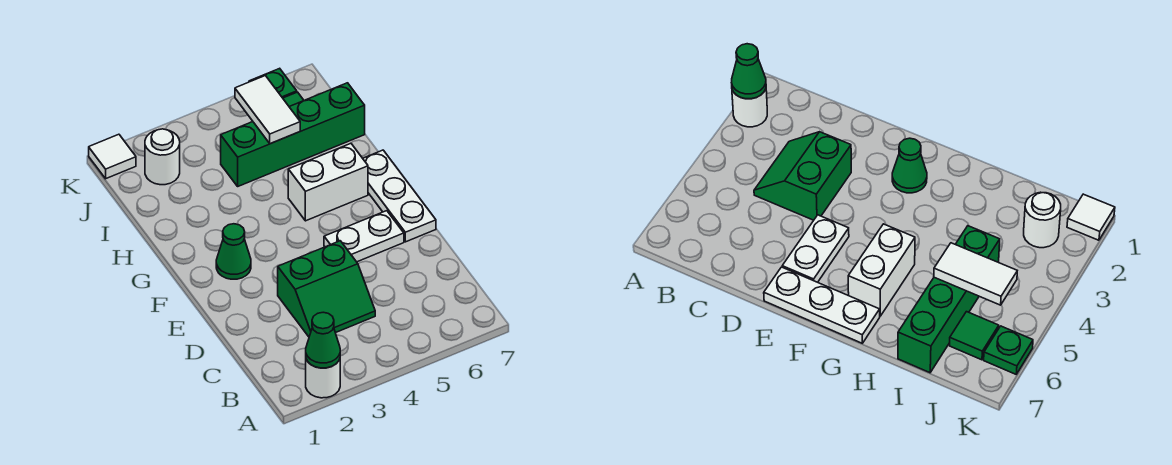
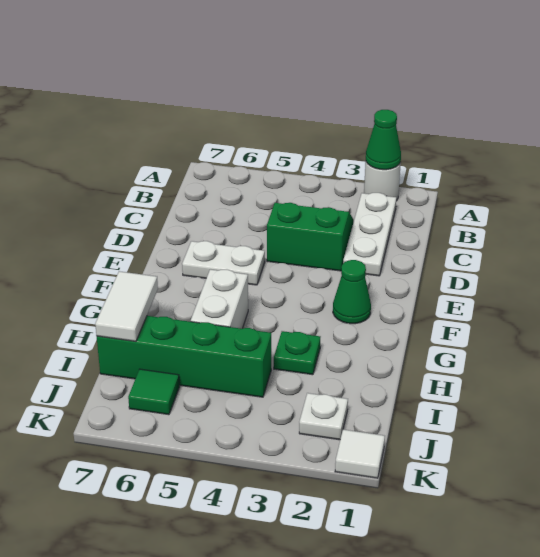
white plate E7:G7 level 1 -> white plate B2:D2 level 1
white brick G5:G6 level 1 -> white brick G5:H5 level 1
white tile I5:J5 level 2 -> white tile H7:I7 level 2
white round brick J2 level 1 -> white plate J2 level 1
green plate K6 level 1 -> green plate H3 level 1

